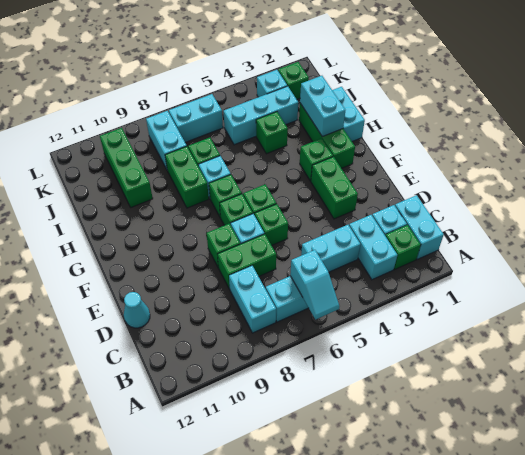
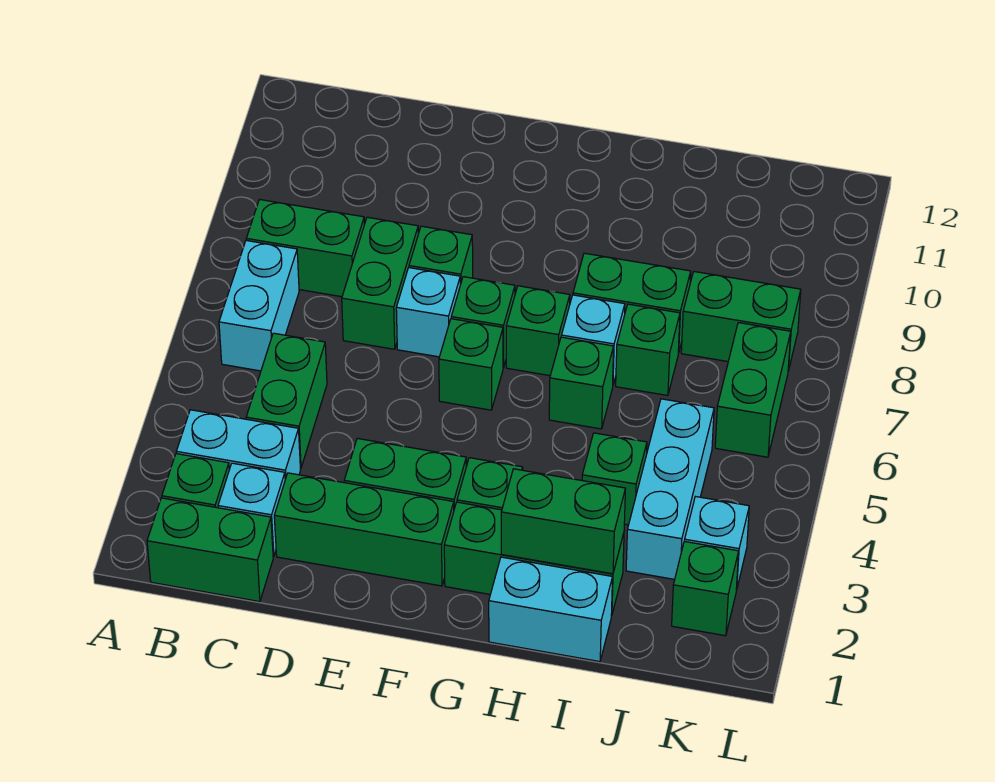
cyan slope A6:B6 level 2 top B -> none
cyan brick B1:C1 level 1 -> green brick B1:C1 level 1
cyan brick B8:C8 level 1 -> green brick B8:C8 level 1
cyan brick C4:C5 level 1 -> green brick C4:C5 level 1
cyan cone D12 level 1 -> none
green brick E6 level 1 -> green brick H6 level 1
cyan brick H2:I2 level 2 -> green brick H2:I2 level 2
green brick I10:K10 level 1 -> green brick D2:F2 level 1
cyan brick J8:K8 level 1 -> green brick J8:K8 level 1
cyan brick K6:K7 level 1 -> green brick K6:K7 level 1

